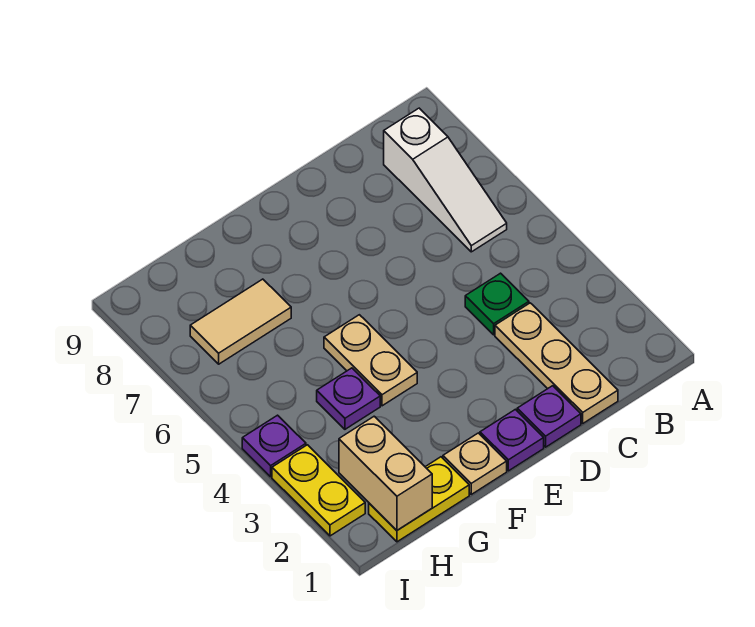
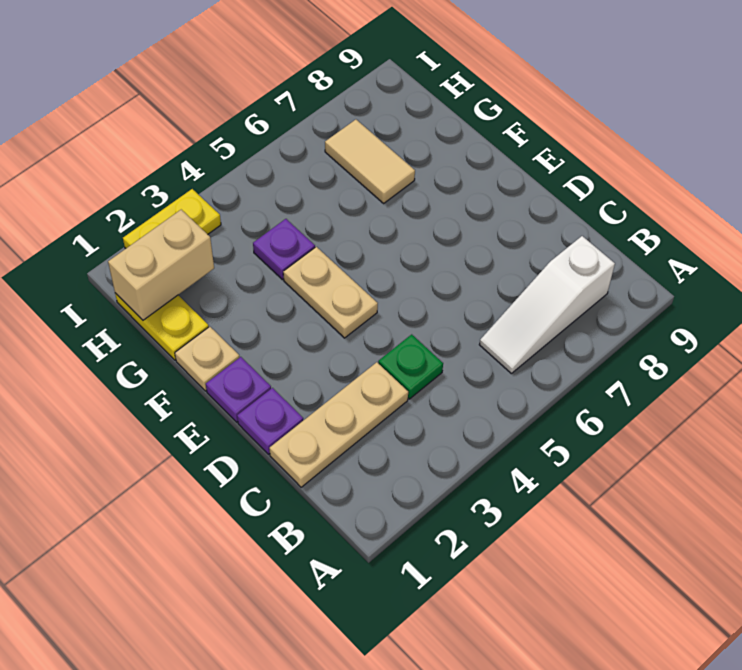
tan plate F4:F5 level 1 -> tan plate E4:F4 level 1
purple plate I4 level 1 -> none

